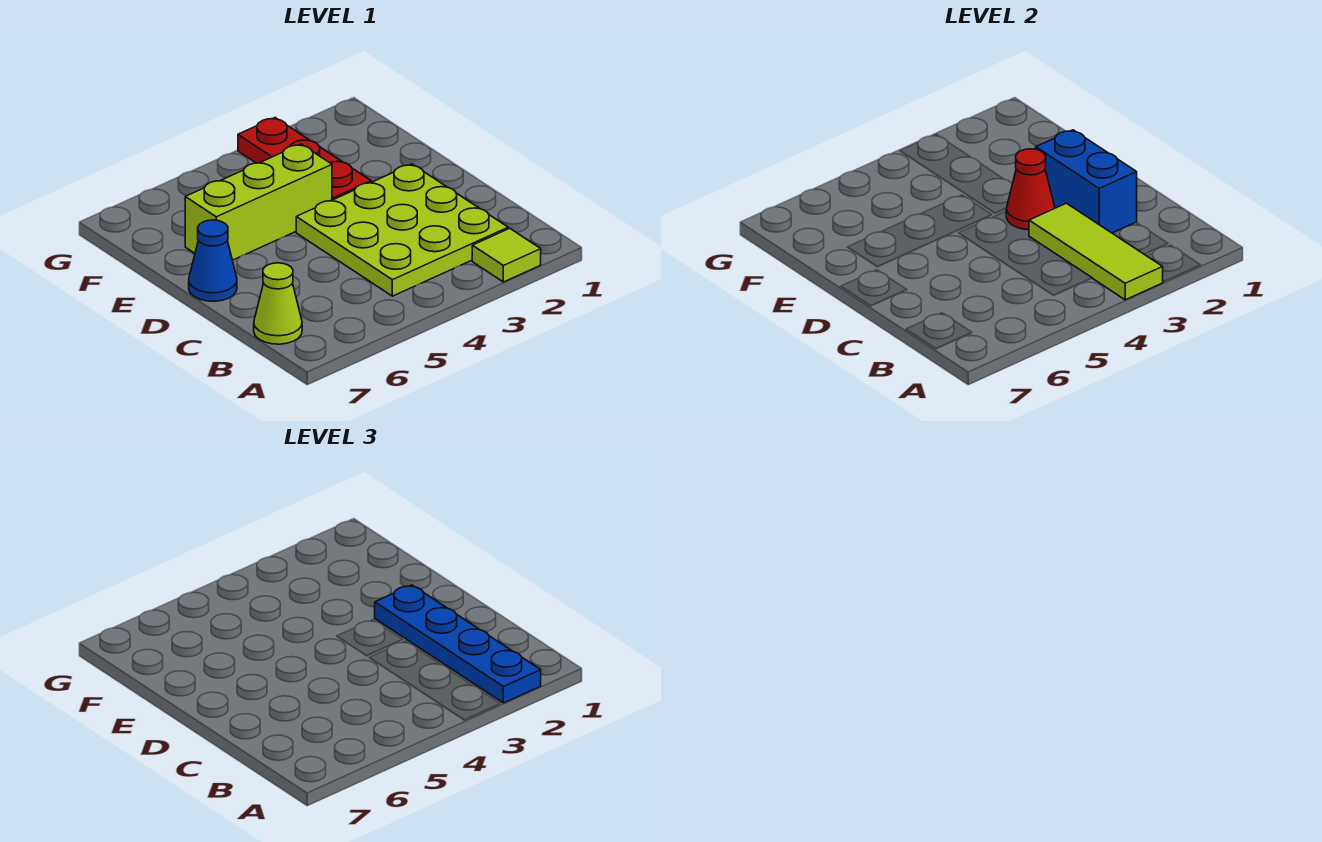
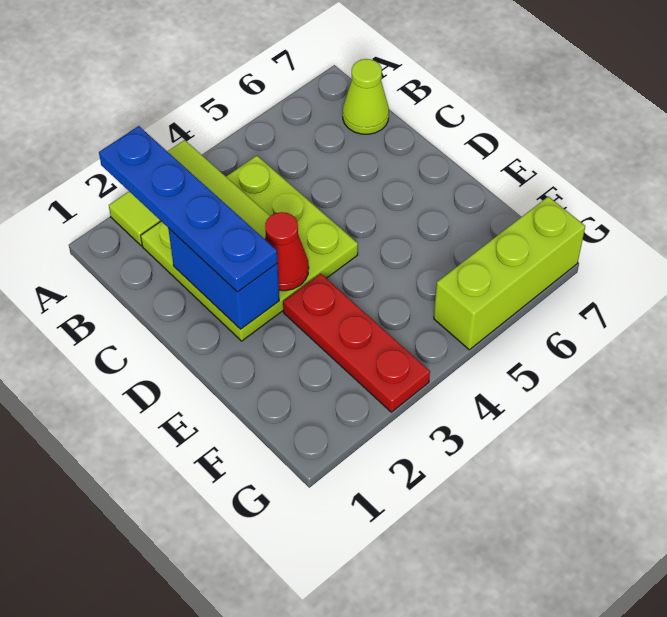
blue cone D7 level 1 -> none
lime brick E4:E6 level 1 -> lime brick G5:G7 level 1

